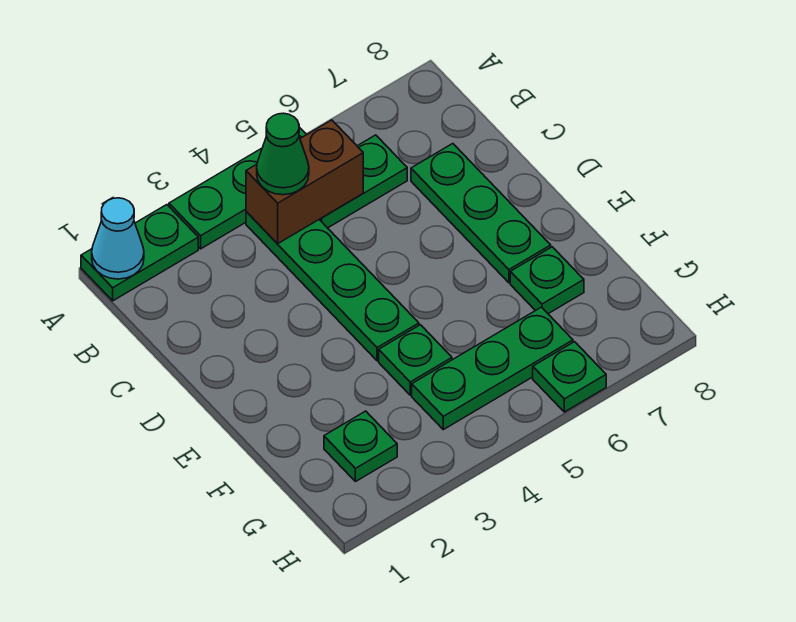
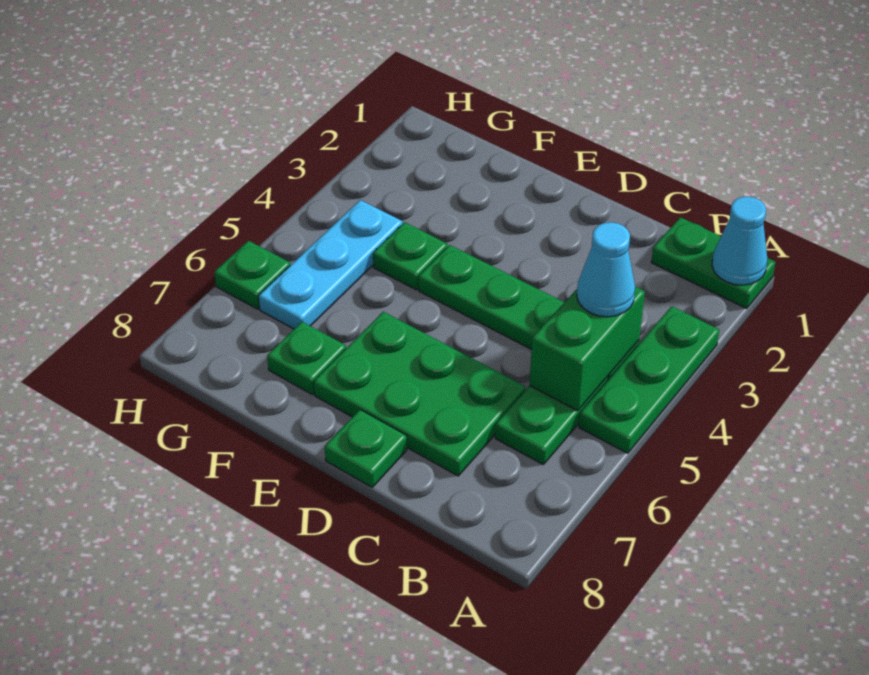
green plate A1:A2 level 1 -> green plate A1:B1 level 1
brown brick B4:B5 level 2 -> green brick B4:B5 level 2
green cone B4 level 3 -> cyan cone B4 level 3
green plate C7:E7 level 1 -> green plate C6:E7 level 1
green plate G2 level 1 -> green plate D8 level 1
green plate G4:G6 level 1 -> cyan plate G4:G6 level 1

